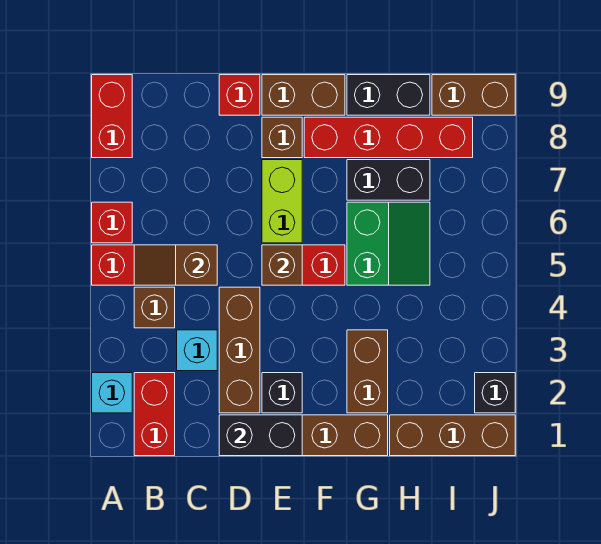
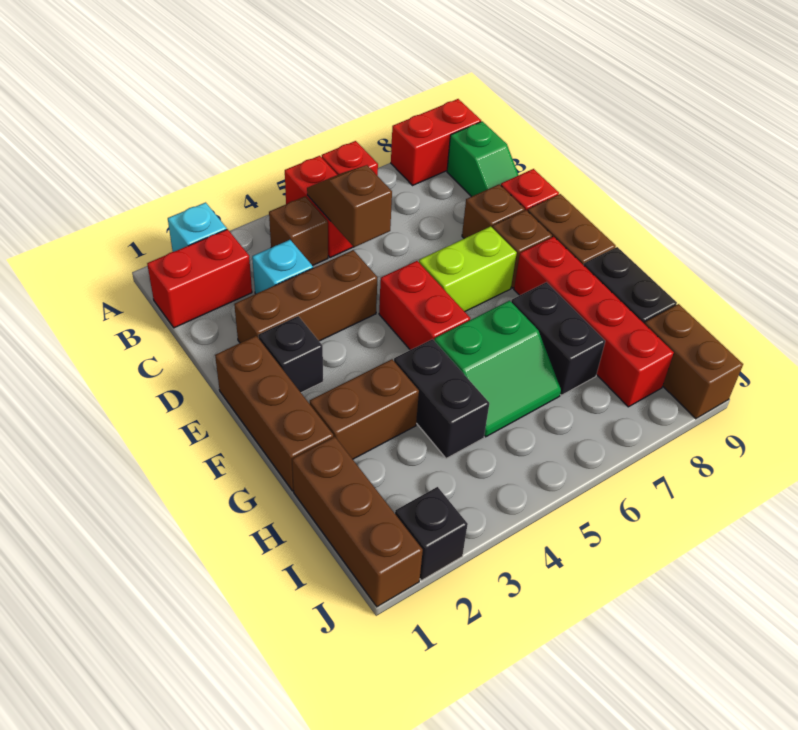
none -> green slope B9:C9 level 1 top B
black brick D1:E1 level 2 -> black brick G4:H4 level 1
brown brick E5 level 2 -> brown brick D8 level 1

